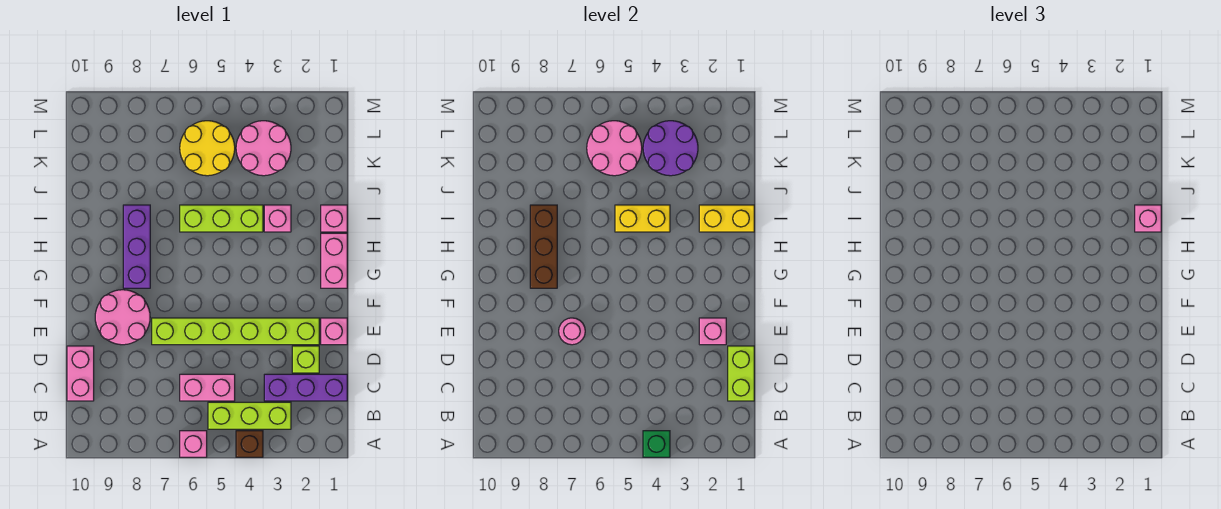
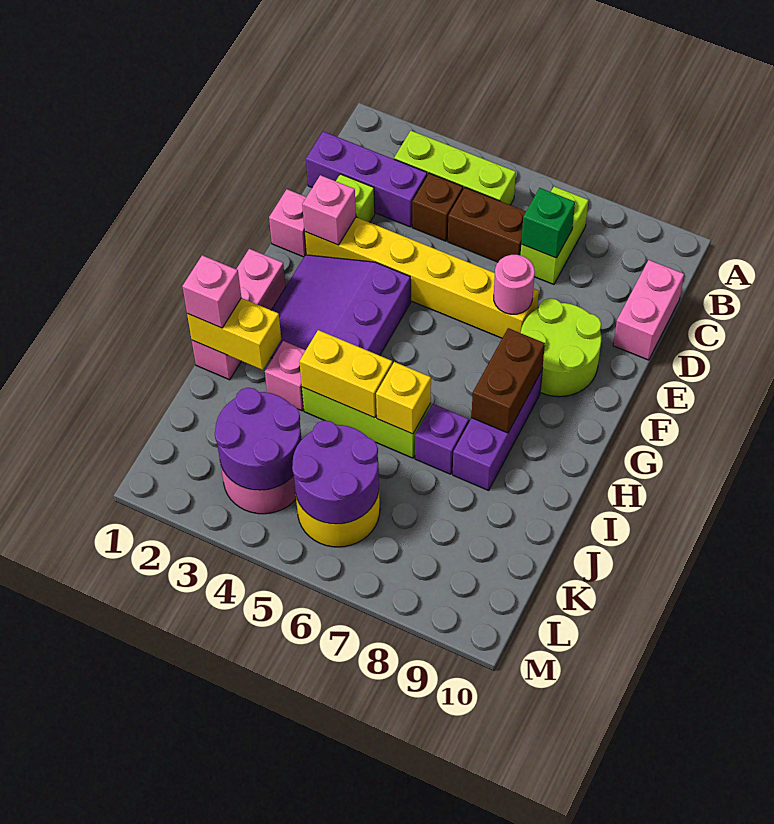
brown brick A4 level 1 -> brown brick C4 level 1
green brick A4 level 2 -> green brick C7 level 2
pink brick A6 level 1 -> none
lime brick C1:D1 level 2 -> lime brick B7:C7 level 1
pink brick C5:C6 level 1 -> brown brick C5:C6 level 1
lime brick E2:E7 level 1 -> yellow brick E2:E7 level 1
pink round brick E8:F9 level 1 -> lime round brick E8:F9 level 1
none -> purple slope F2:H4 level 1 top 4
brown brick G8:I8 level 2 -> brown brick G8:H8 level 2
none -> yellow brick I6 level 2
none -> purple brick I7 level 1
pink round brick K5:L6 level 2 -> purple round brick K5:L6 level 2

